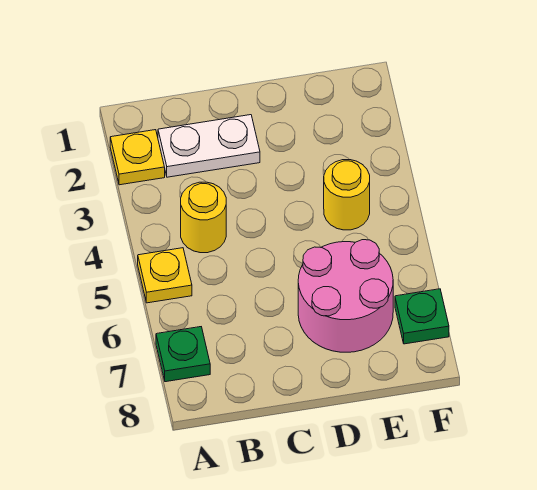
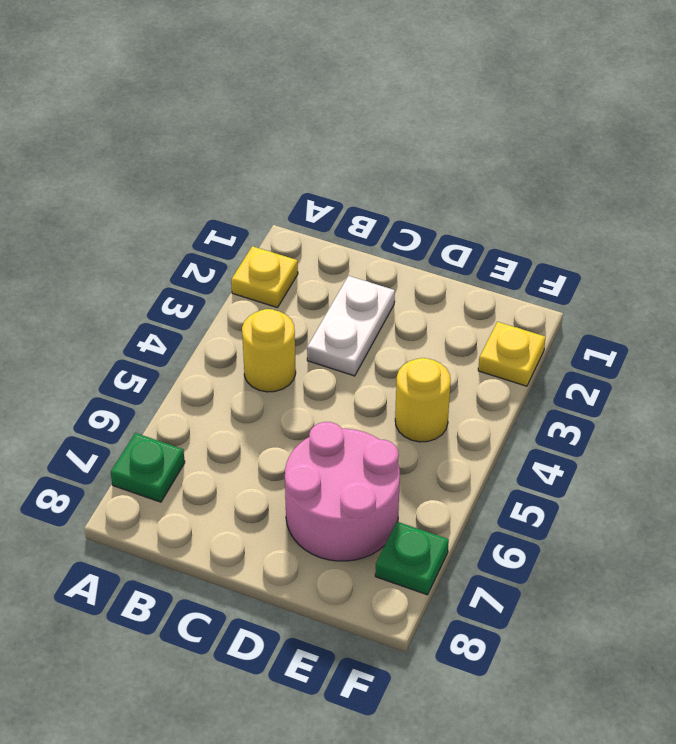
yellow plate A5 level 1 -> yellow plate F2 level 1
white plate B2:C2 level 1 -> white plate C2:C3 level 1

